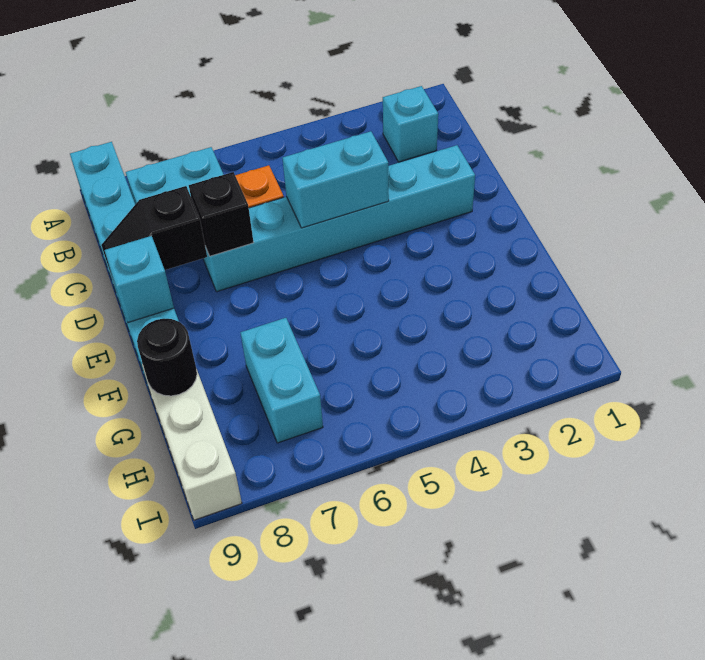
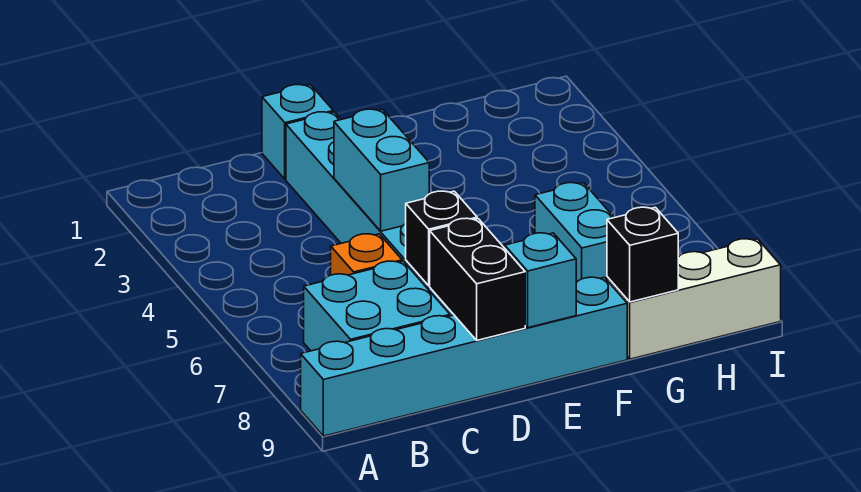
cyan brick B2 level 1 -> cyan brick D1 level 1
black slope D8:D9 level 2 top 8 -> black brick D8:D9 level 2
cyan brick G7:H7 level 1 -> cyan brick G6:G7 level 1
black round brick G9 level 2 -> black brick G9 level 2

